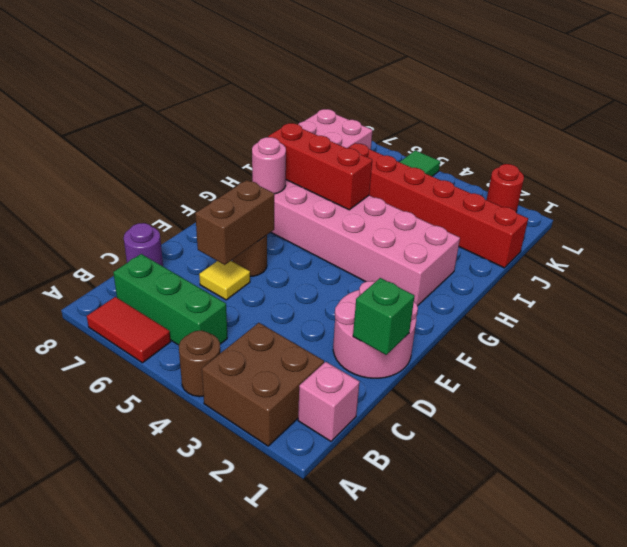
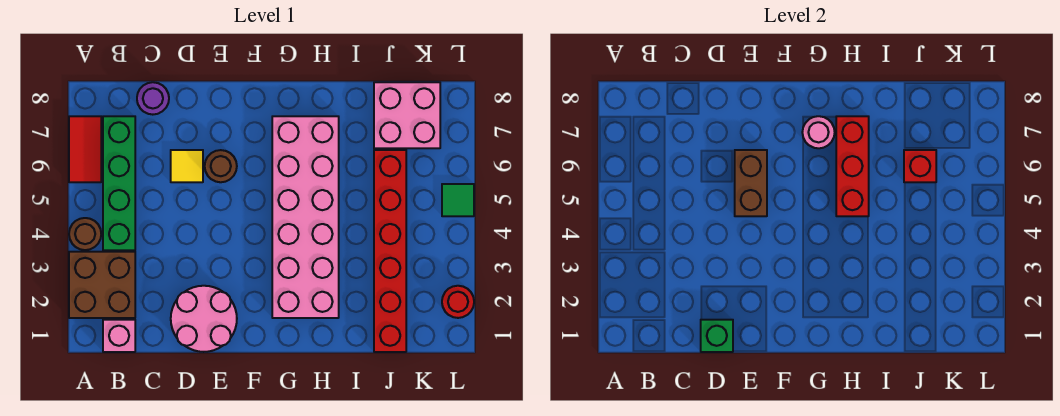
green brick B5:B7 level 1 -> green brick B4:B7 level 1
brown brick D6:E6 level 2 -> brown brick E5:E6 level 2
none -> red brick J6 level 2

